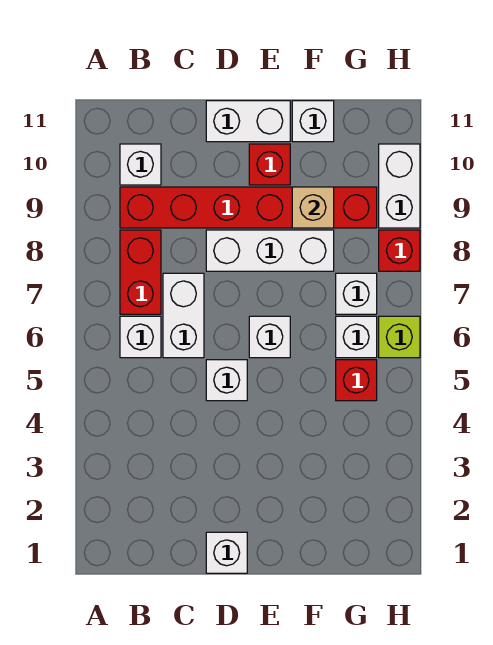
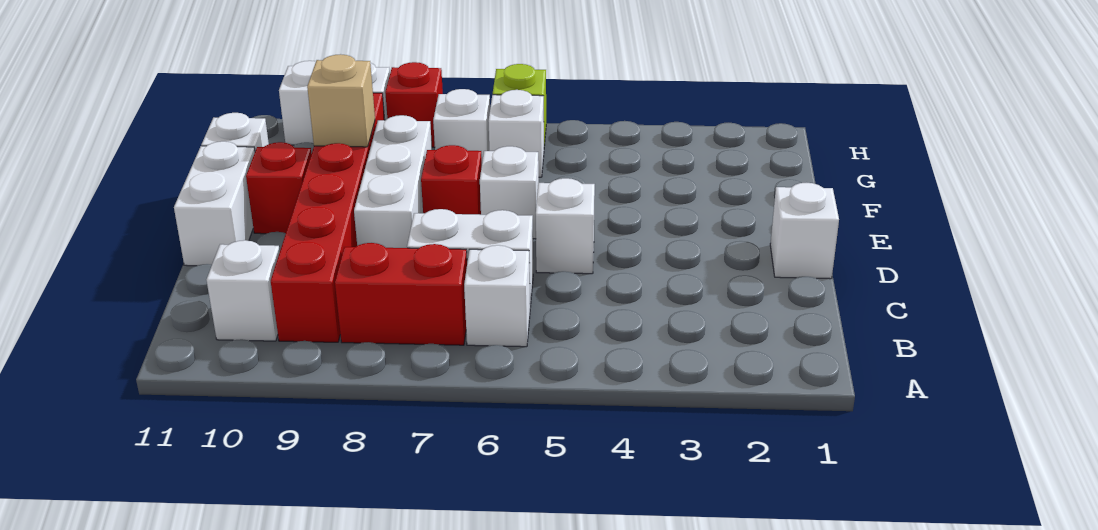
red brick G5 level 1 -> red brick E7 level 1

